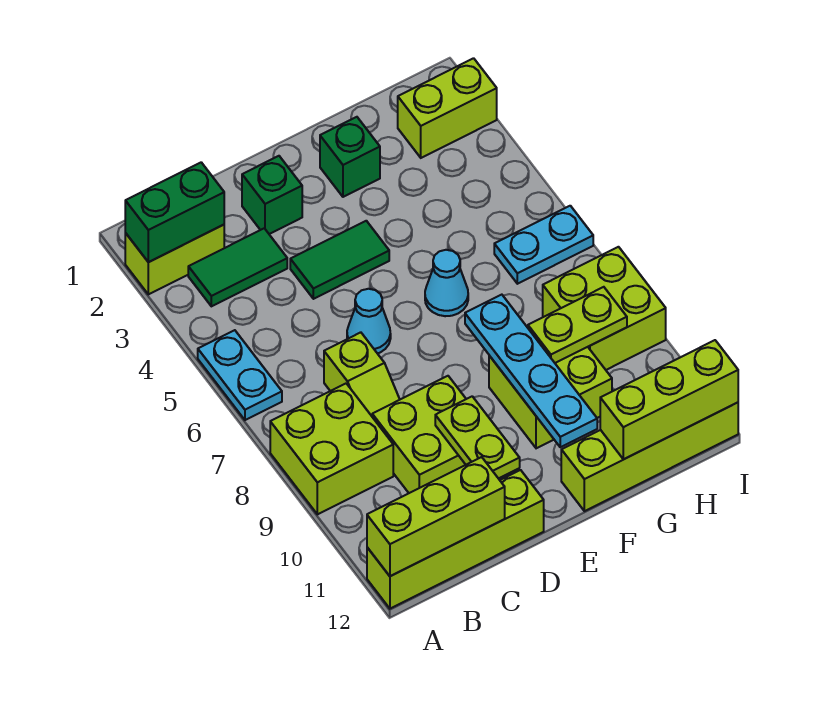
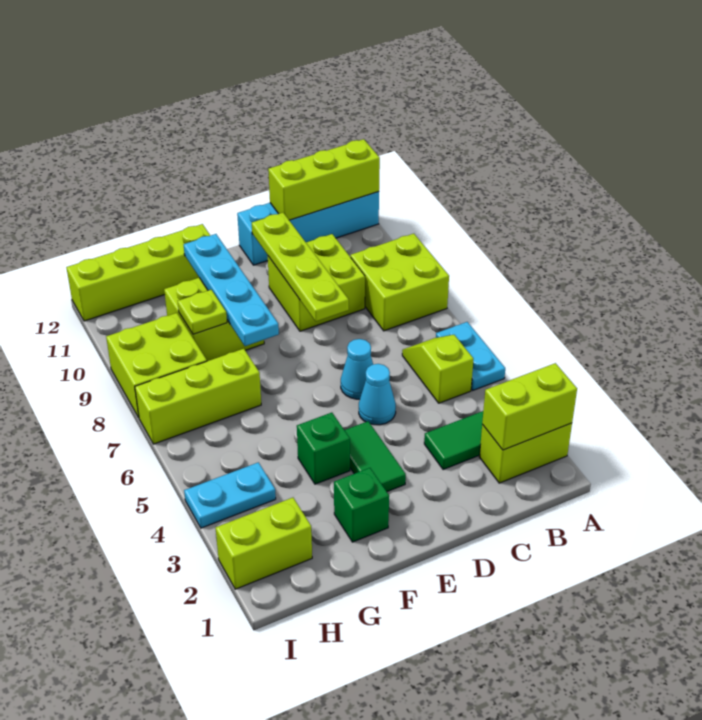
green brick A2:B2 level 2 -> lime brick A2:B2 level 2
lime brick A12:D12 level 1 -> cyan brick A12:D12 level 1
lime slope C7:C8 level 1 top 7 -> lime slope B5:B6 level 1 top 5
green brick D2 level 1 -> green brick F4 level 1
green tile D4:E4 level 1 -> green tile E3:E4 level 1
lime plate D10:D11 level 2 -> lime plate D8:D11 level 2
cyan cone F6 level 1 -> cyan cone D5 level 1
lime plate G9:H9 level 2 -> lime plate G9 level 2
lime brick G12:I12 level 2 -> lime brick G7:I7 level 1
cyan plate H6:I6 level 1 -> cyan plate H4:I4 level 1

